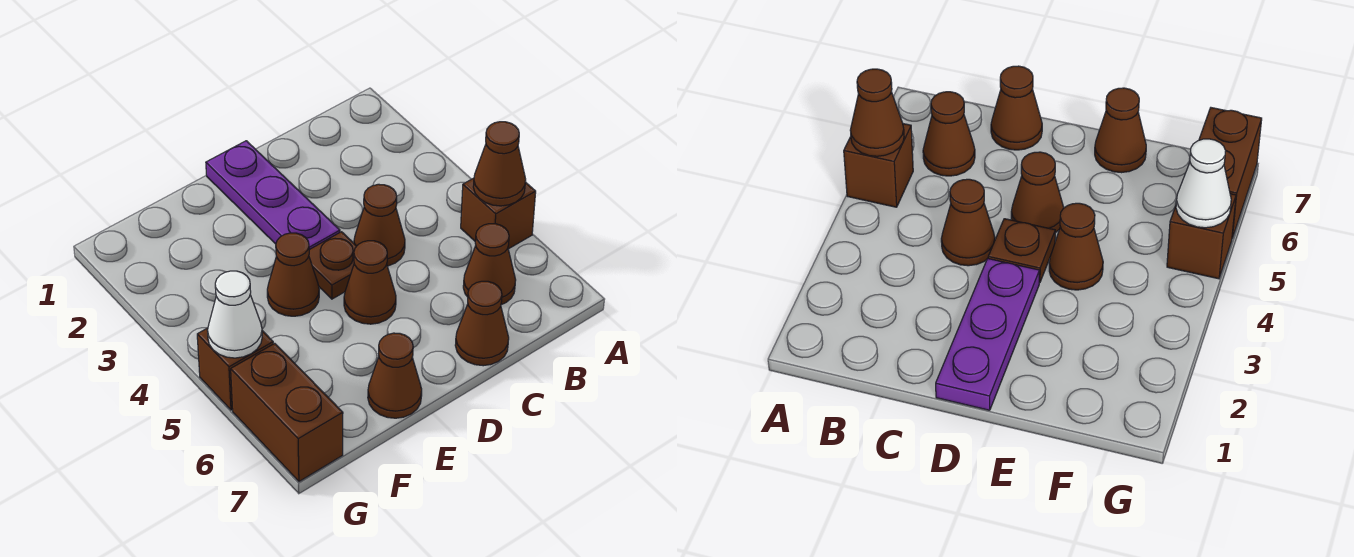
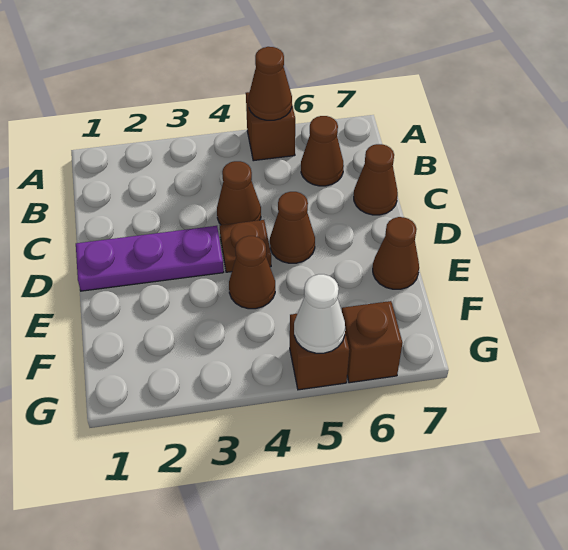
brown brick G6:G7 level 1 -> brown brick G6 level 1

